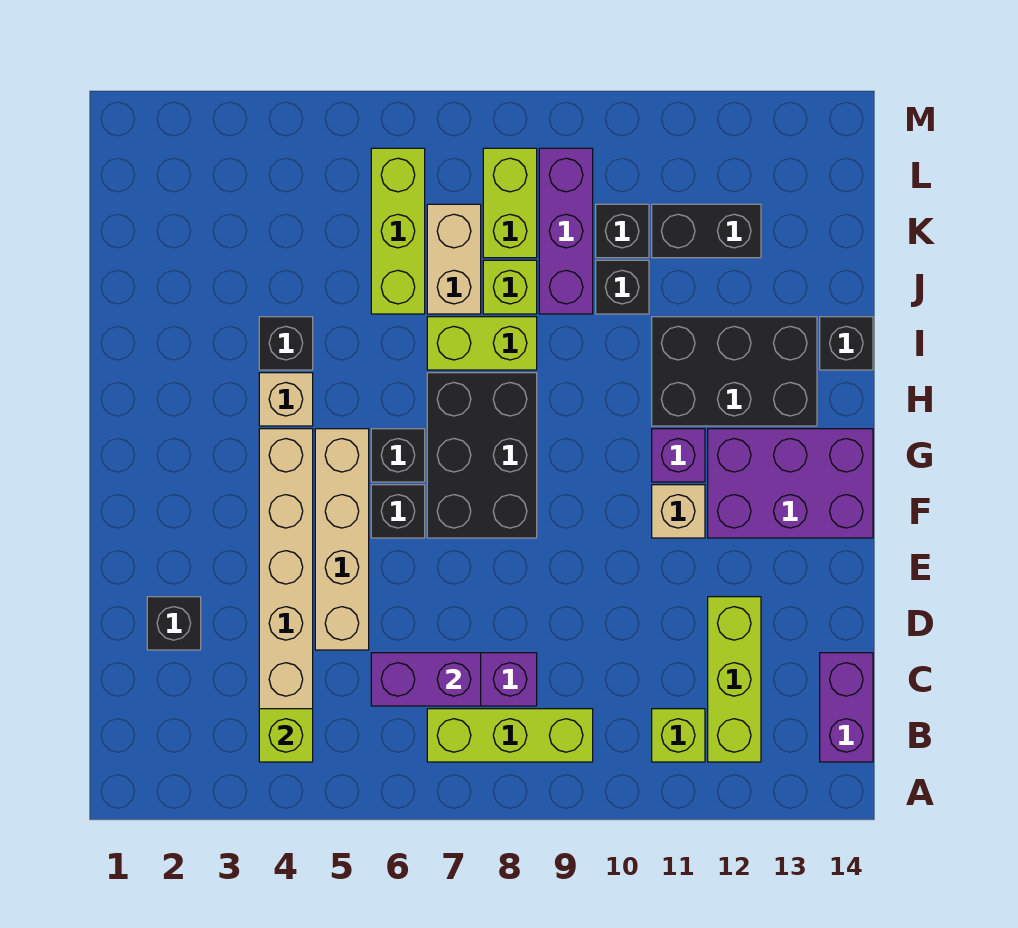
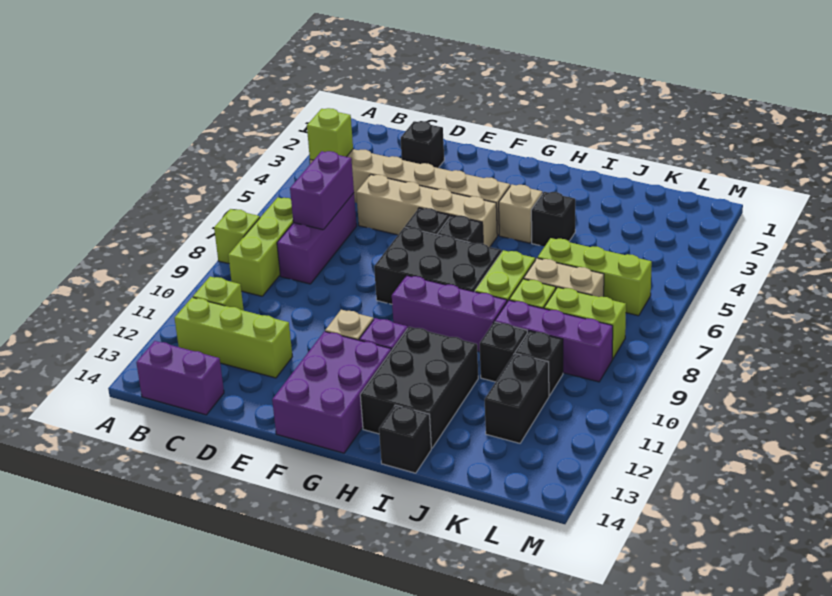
none -> lime brick A8 level 1
none -> purple brick G9:I9 level 1

